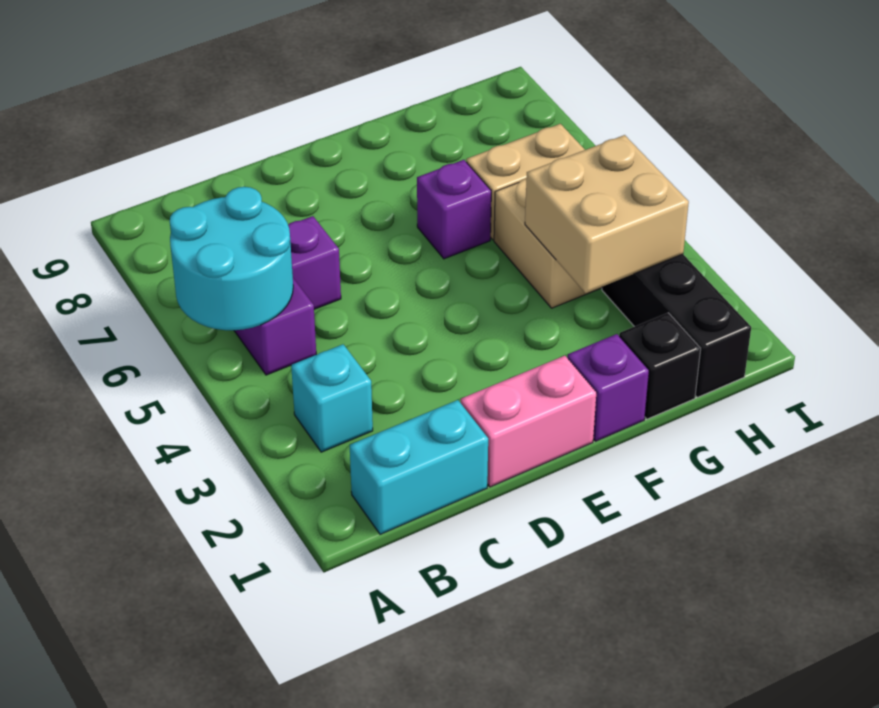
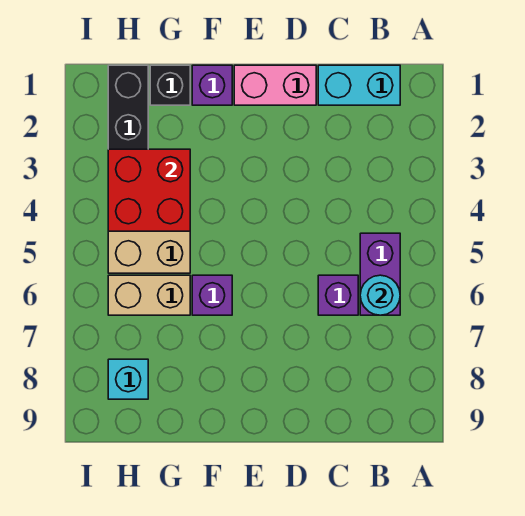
cyan round brick A5:B6 level 2 -> cyan round brick B6 level 2
cyan brick B3 level 1 -> cyan brick H8 level 1
tan brick G3:H4 level 2 -> red brick G3:H4 level 2

